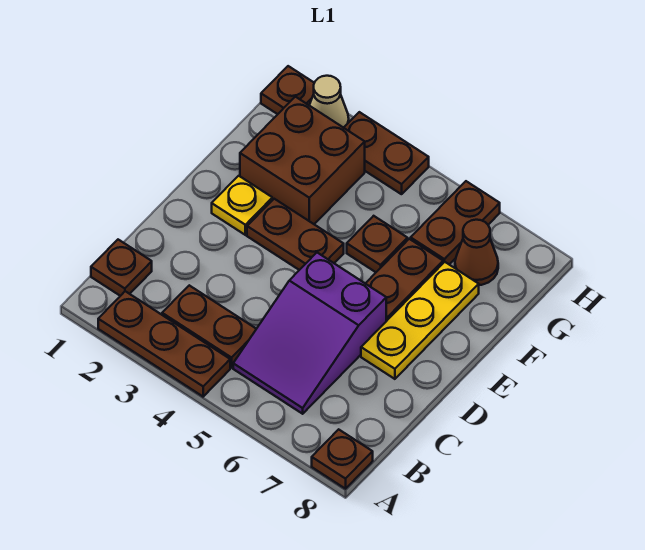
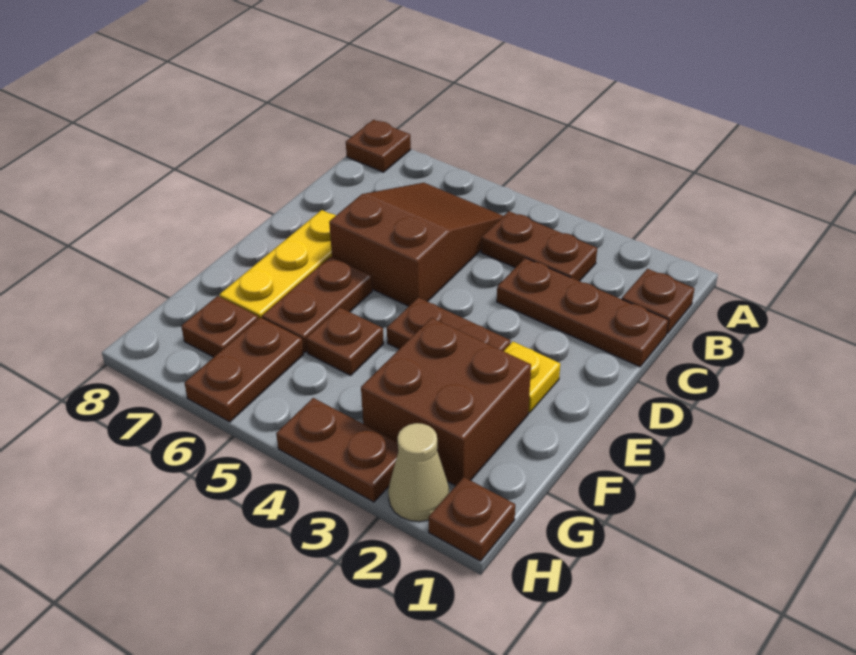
brown plate A2:A4 level 1 -> brown plate C1:C3 level 1
purple slope B5:D6 level 1 top D -> brown slope B5:D6 level 1 top D
brown cone G7 level 1 -> brown plate G7 level 1

